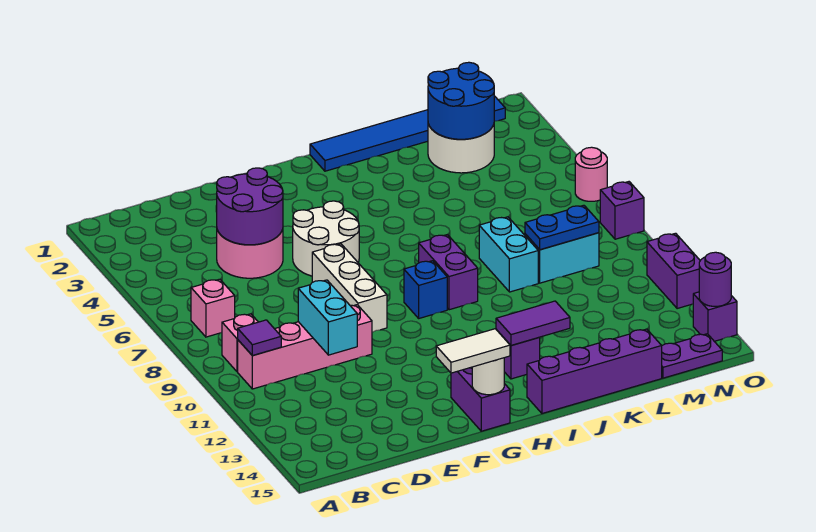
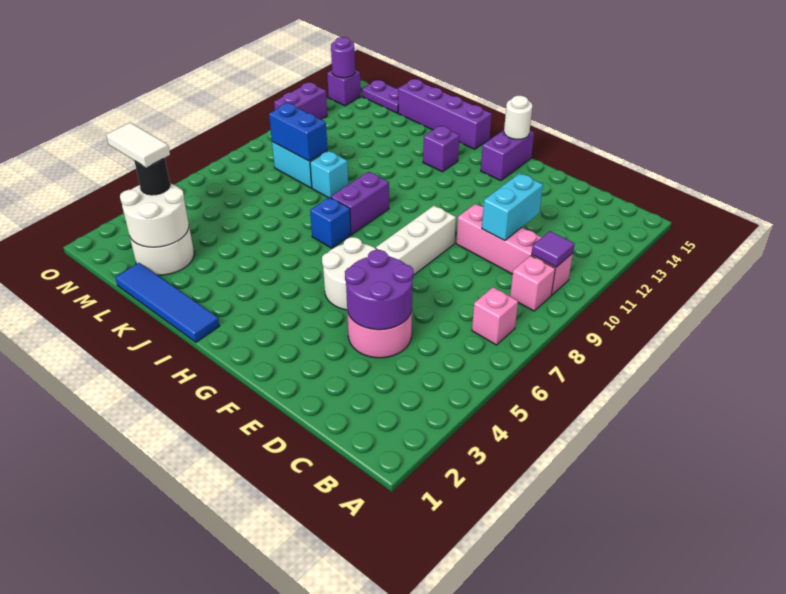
white tile F15:G15 level 3 -> white tile M3:N3 level 4
blue brick H9 level 1 -> blue brick I7 level 1
blue tile I1:N1 level 1 -> blue tile I1:L1 level 1
purple tile I13:J13 level 2 -> none
cyan brick K8:K9 level 1 -> cyan brick K9 level 1
blue round brick L2:M3 level 2 -> white round brick L2:M3 level 2
blue plate L9:M9 level 2 -> blue brick L9:M9 level 2
none -> black round brick M3 level 3
pink round brick O6 level 1 -> none
purple brick O8 level 1 -> none

